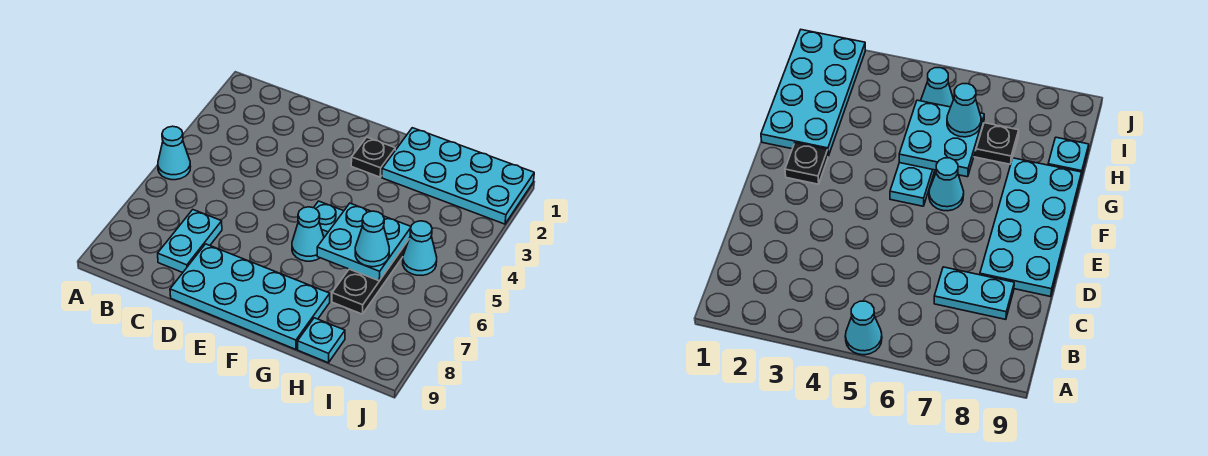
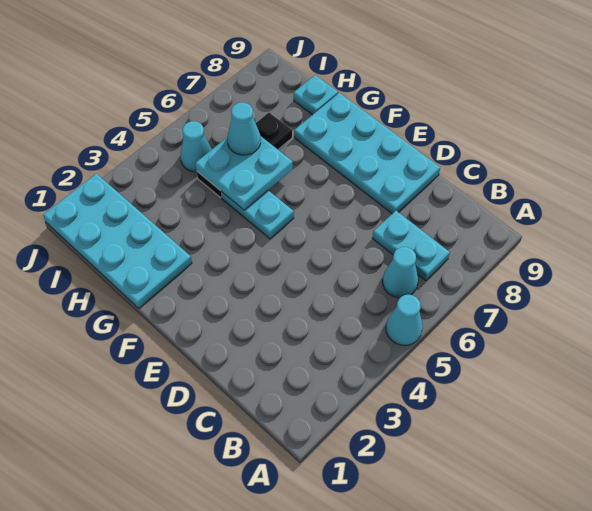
cyan plate C7:C8 level 1 -> cyan plate B7:C7 level 1
black plate F2 level 1 -> none
cyan cone F6 level 1 -> cyan cone B6 level 1

